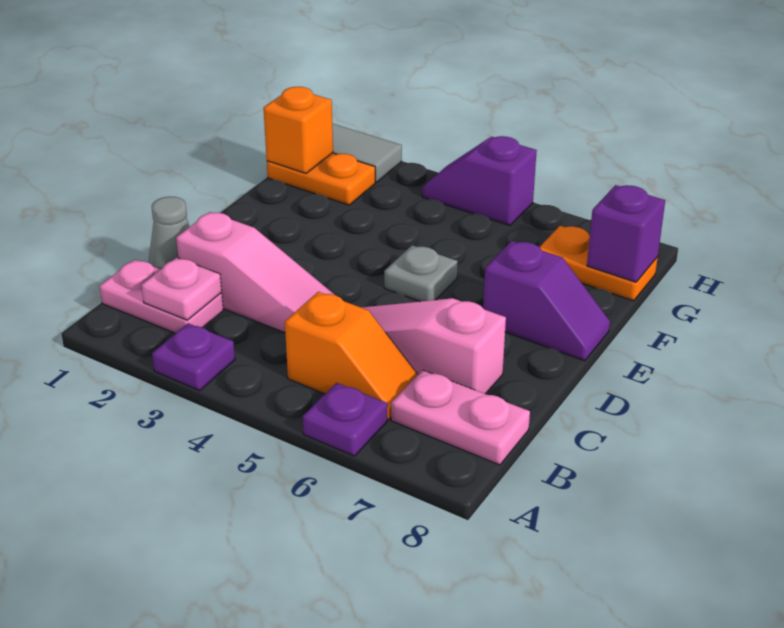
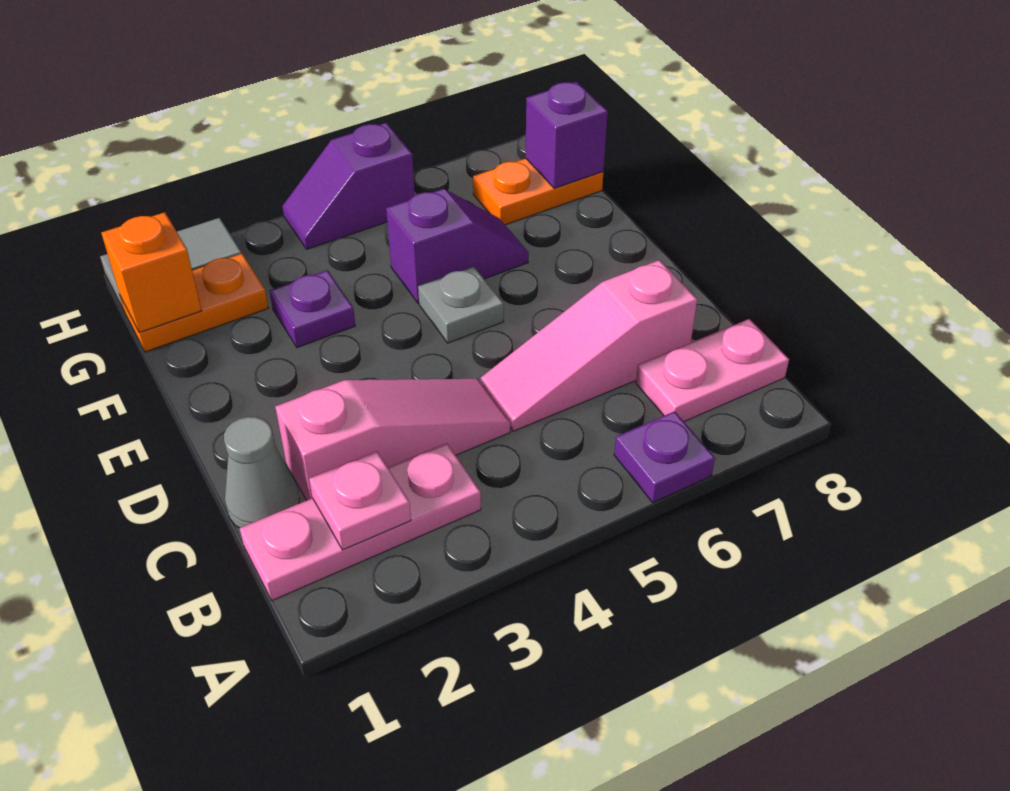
purple plate A3 level 1 -> purple plate F3 level 1
pink plate B1:B2 level 1 -> pink plate B1:B3 level 1
orange slope B5:B6 level 1 top 5 -> none
purple slope E7:E8 level 1 top 7 -> purple slope F5:F6 level 1 top 5

